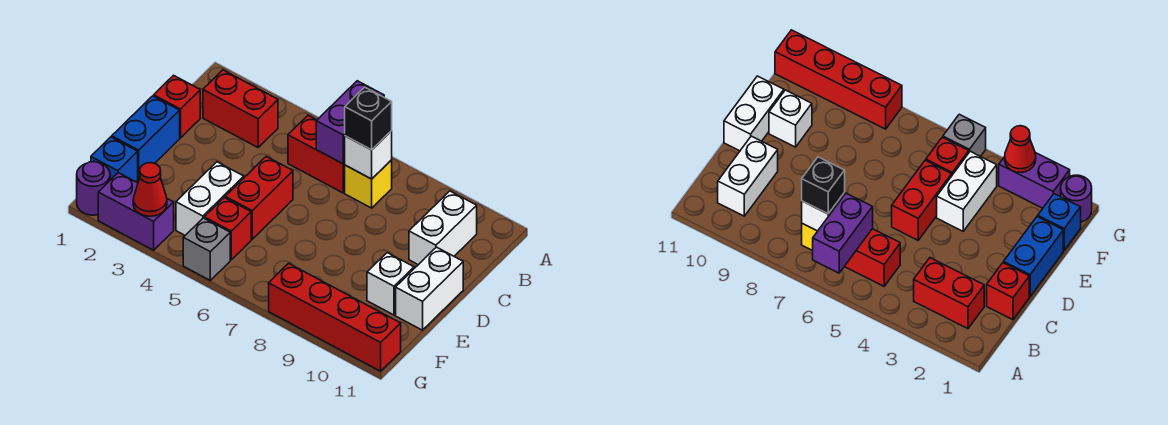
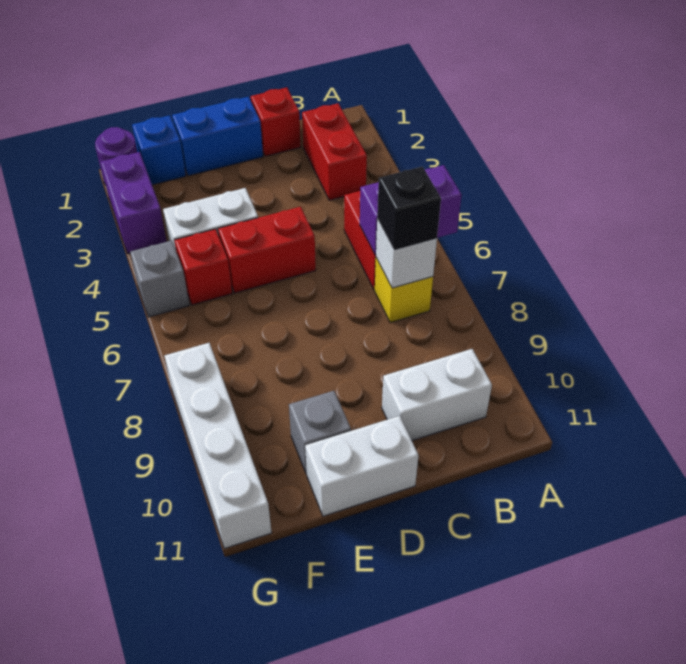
white brick E10 level 1 -> grey brick E10 level 1
red cone G3 level 2 -> none
red brick G8:G11 level 1 -> white brick G8:G11 level 1

